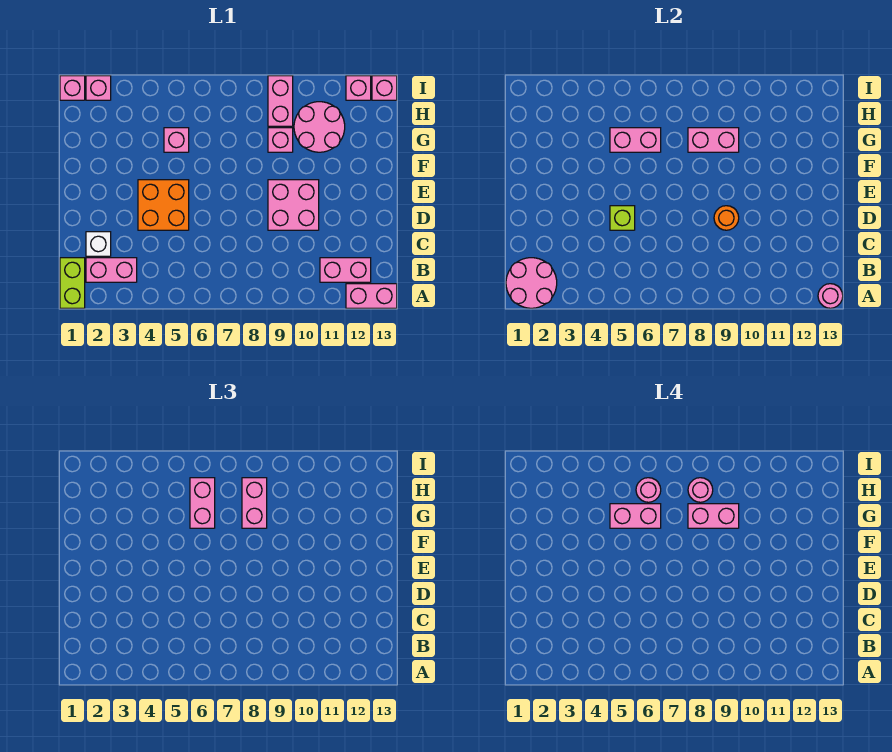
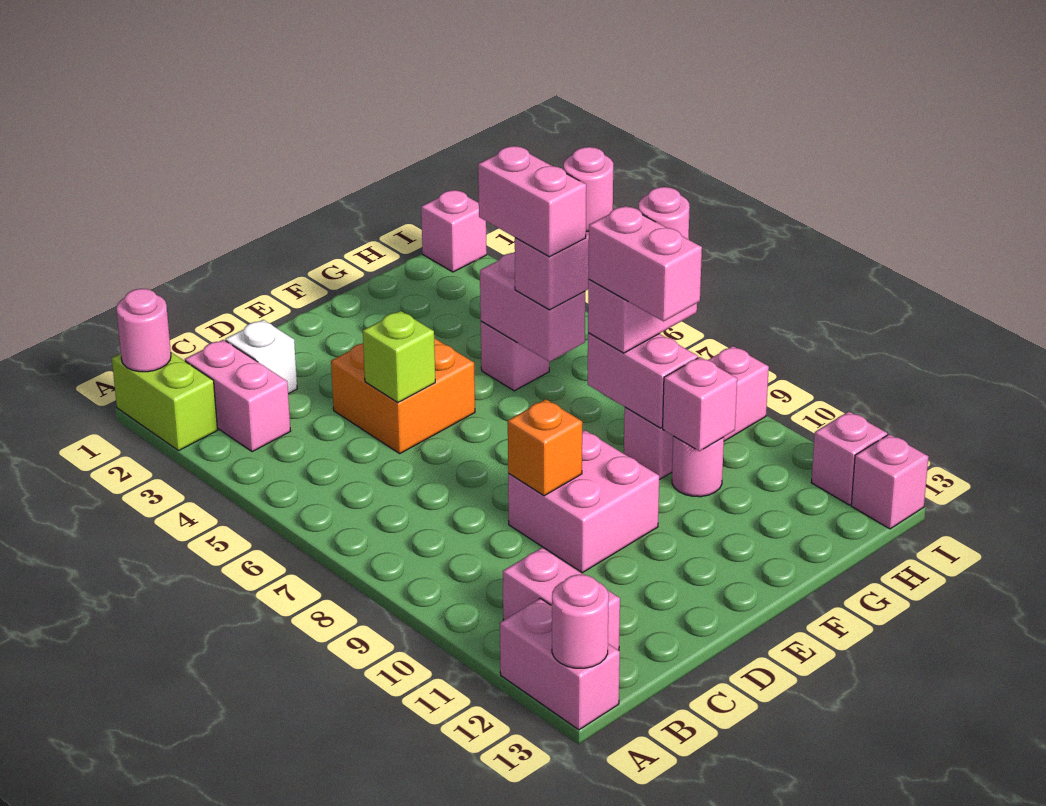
lime brick A1:B1 level 1 -> lime brick A1:A2 level 1
pink round brick A1:B2 level 2 -> pink round brick A1 level 2
orange round brick D9 level 2 -> orange brick D9 level 2
pink round brick G10:H11 level 1 -> pink round brick G10 level 1
pink brick I2 level 1 -> pink brick G10 level 2

